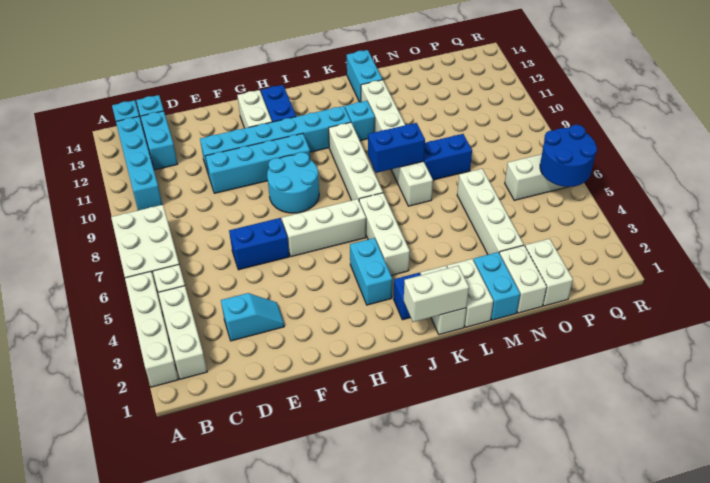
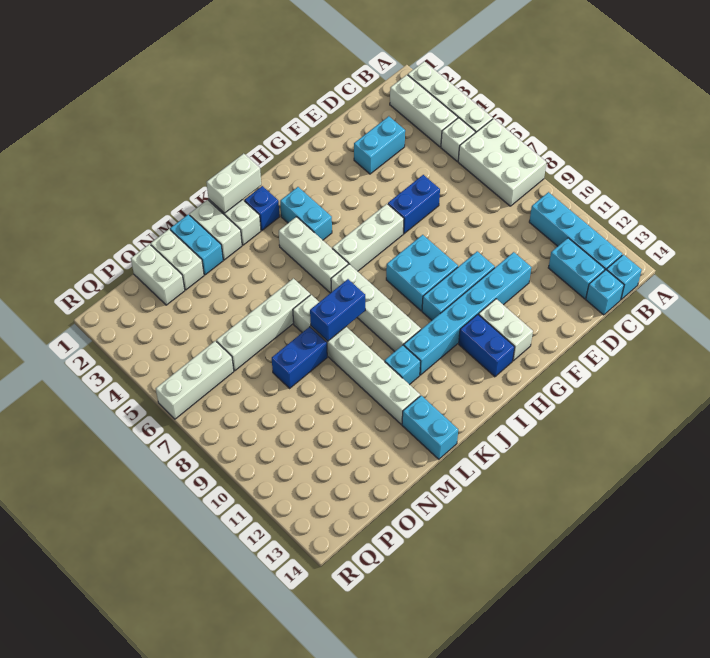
cyan slope D3:E3 level 1 top D -> cyan brick D3:E3 level 1
cyan brick E10:H10 level 1 -> cyan brick F10:H10 level 1
cyan round brick G8:H9 level 1 -> cyan brick G8:H9 level 1
white brick N3:N6 level 1 -> white brick L6:O6 level 1
blue round brick Q5:R6 level 2 -> none

